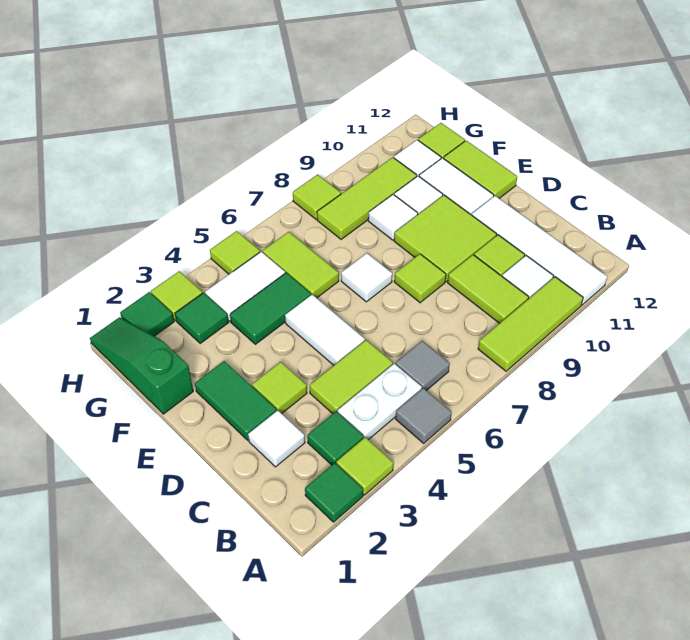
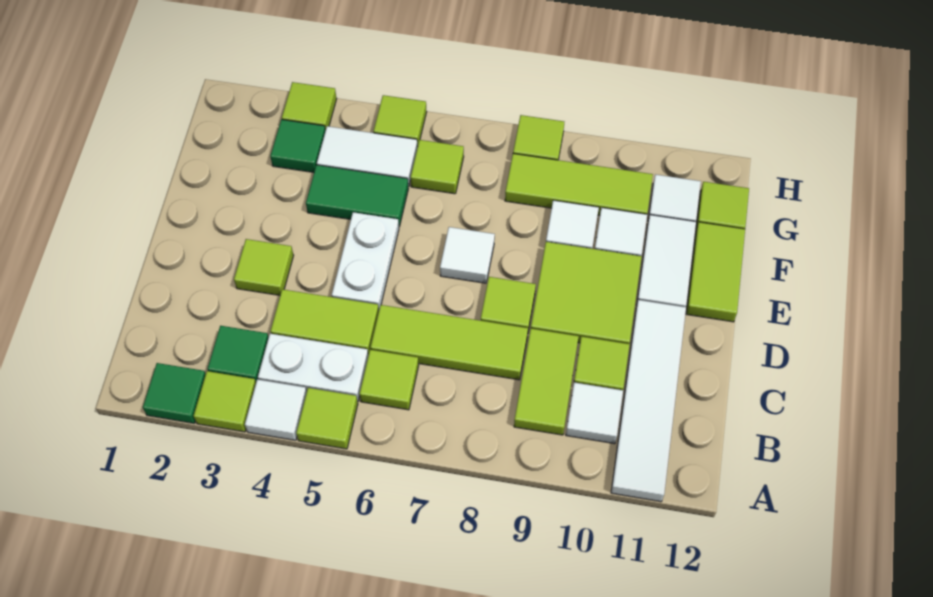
grey tile A5 level 1 -> lime tile A5 level 1
lime tile A8:A10 level 1 -> lime tile C6:C8 level 1
grey tile B6 level 1 -> lime tile B6 level 1
white tile C2 level 1 -> white tile A4 level 1
green tile D2:E2 level 1 -> none
white tile D5:E5 level 1 -> white plate D5:E5 level 1
green slope F1:H1 level 1 top F -> none
lime tile F6:G6 level 1 -> lime tile G6 level 1
green tile H2 level 1 -> none

